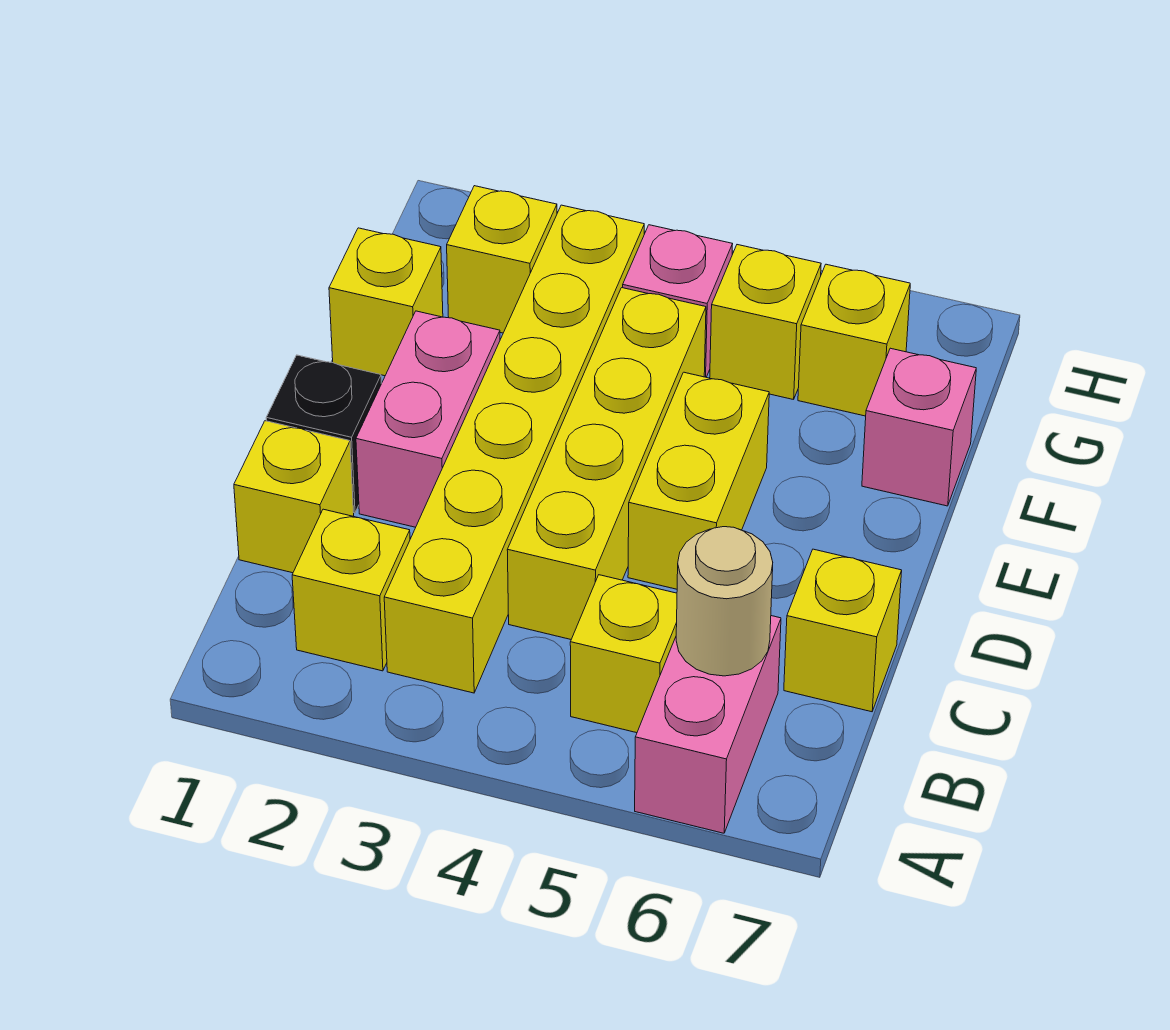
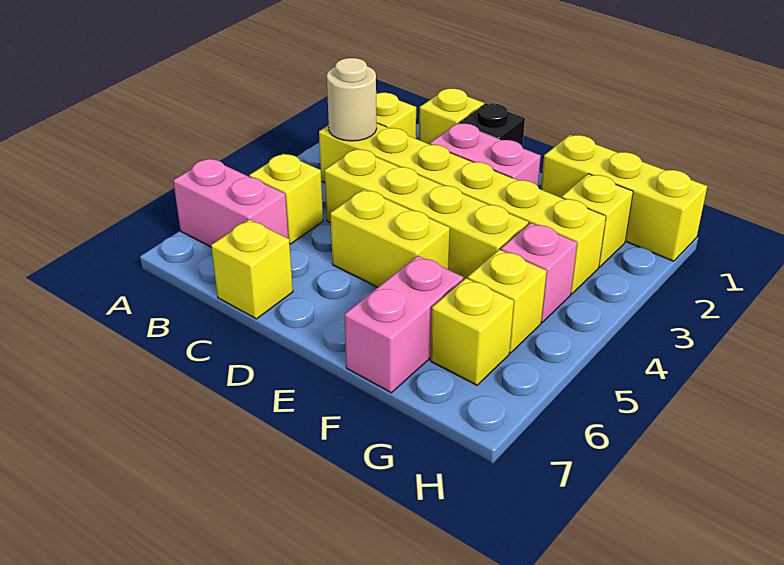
tan round brick B6 level 2 -> tan round brick B3 level 2
yellow brick F1 level 1 -> yellow brick F1:H1 level 1
pink brick F7 level 1 -> pink brick F6:F7 level 1

